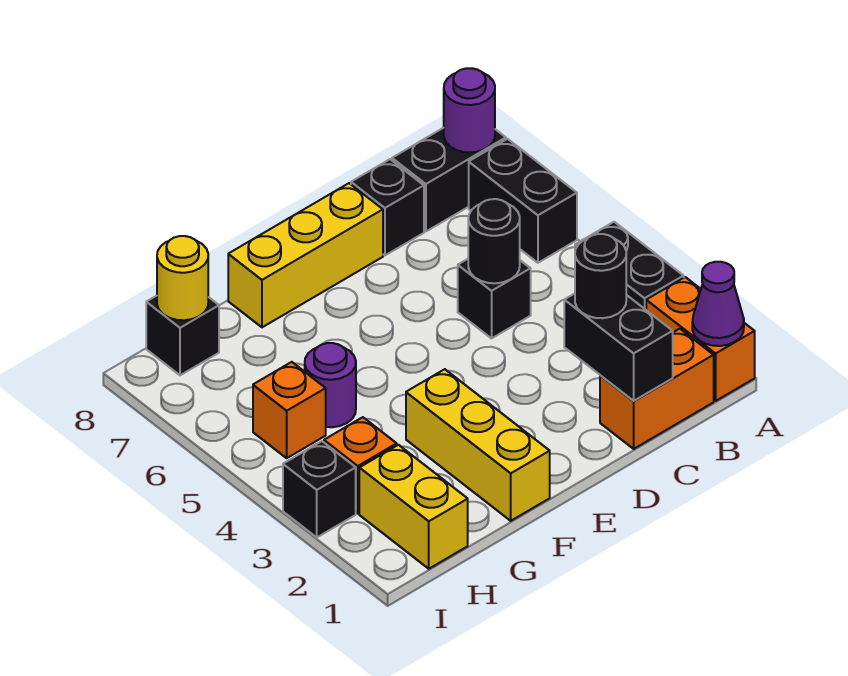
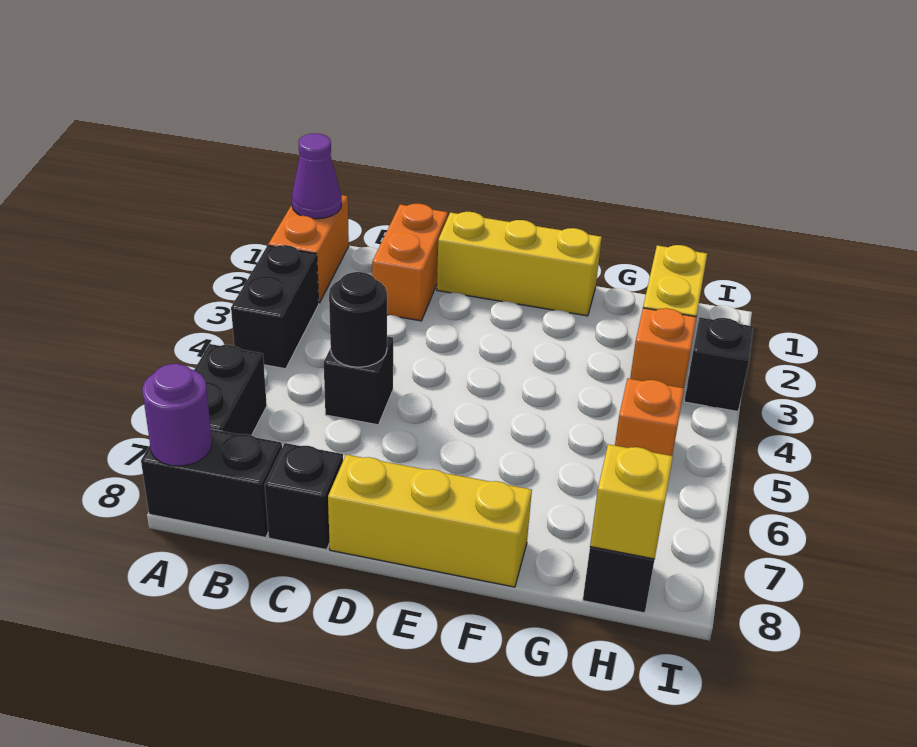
orange brick B1:C1 level 1 -> orange brick C1:C2 level 1
black brick C1:C2 level 2 -> none
black round brick C2 level 3 -> none
yellow brick F1:F3 level 1 -> yellow brick D1:F1 level 1
purple round brick G5 level 1 -> none
yellow round brick H8 level 2 -> yellow brick H8 level 2

